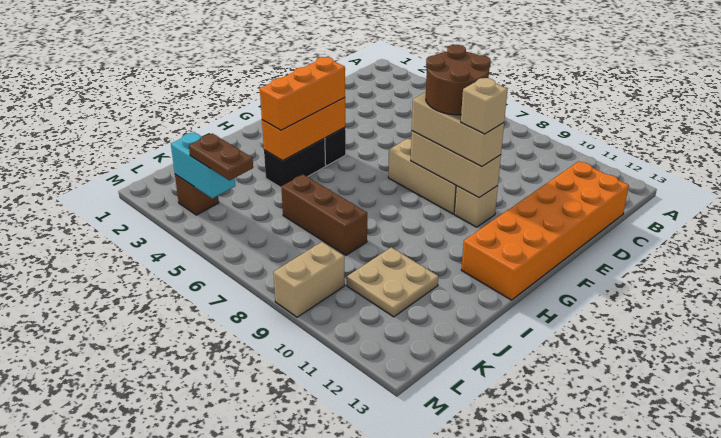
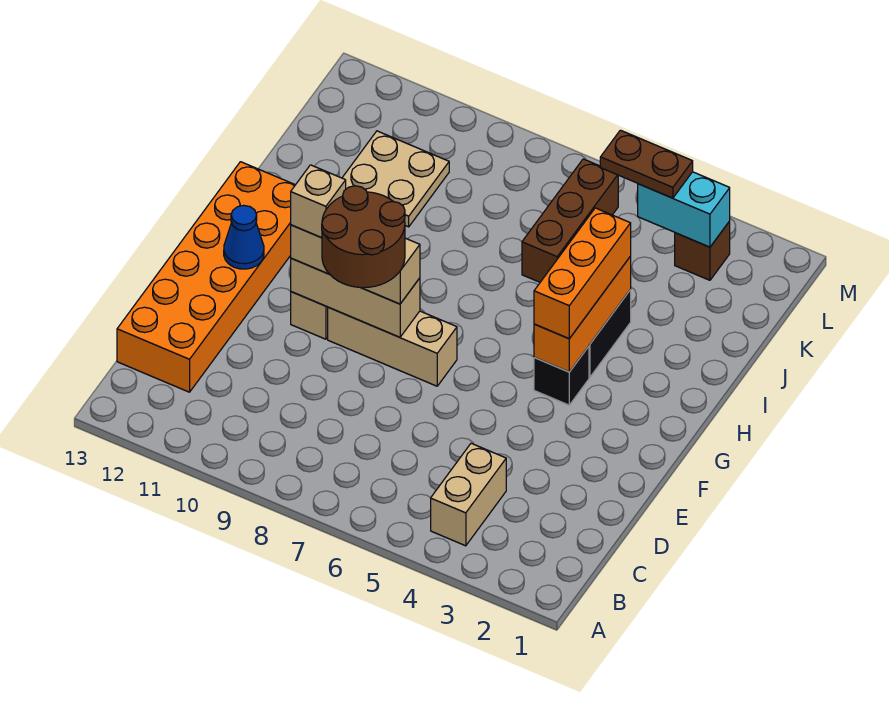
none -> blue cone F12 level 2
brown brick J6:J8 level 1 -> brown brick J6:L6 level 1
tan brick L9:M9 level 1 -> tan brick B4:C4 level 1

